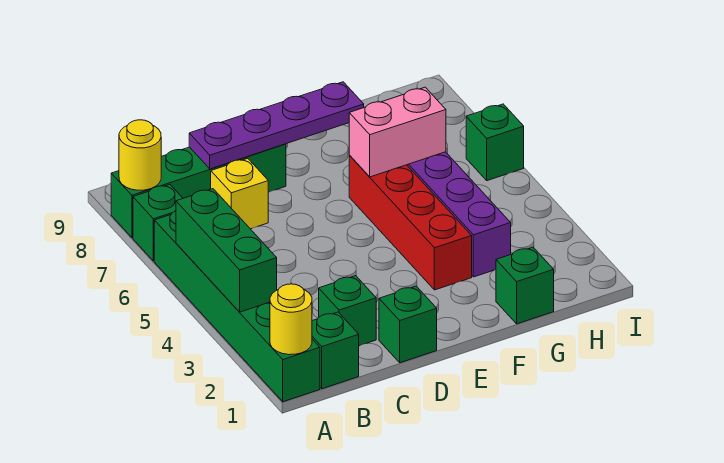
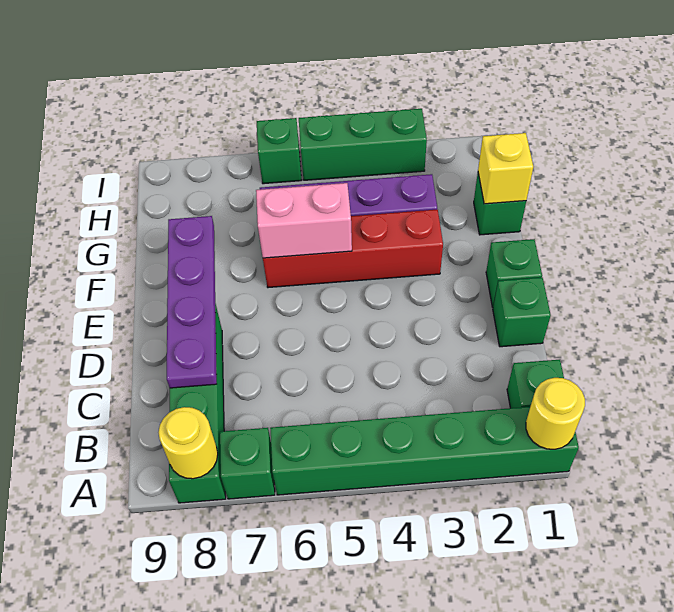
green brick A3:A5 level 2 -> green brick I3:I5 level 1
green brick C2 level 1 -> green brick E1 level 1
yellow brick C7 level 1 -> yellow brick G1 level 2
pink brick F6:G6 level 2 -> pink brick F5:F6 level 2

